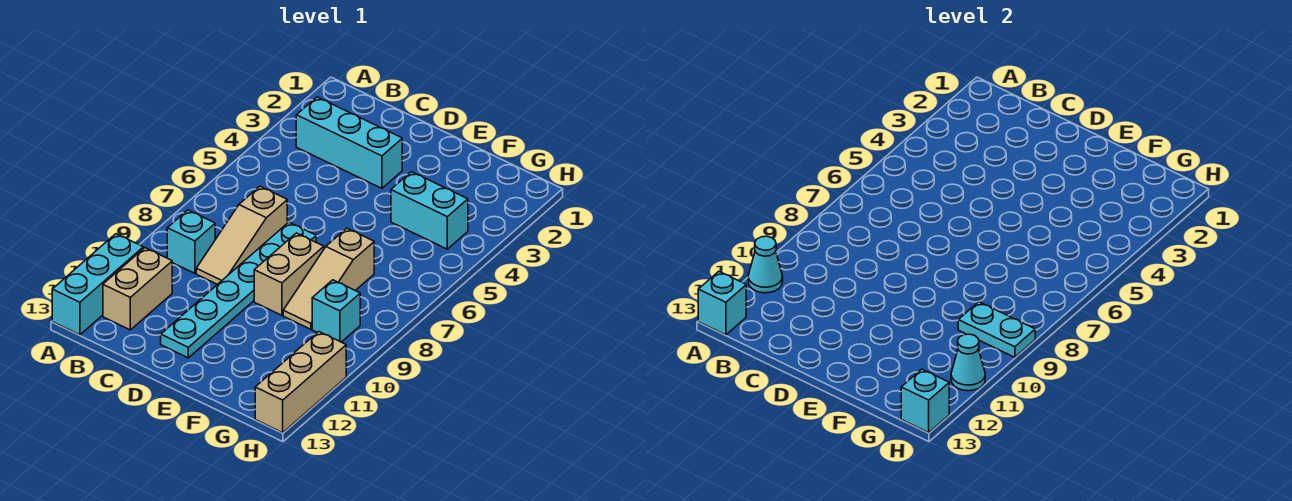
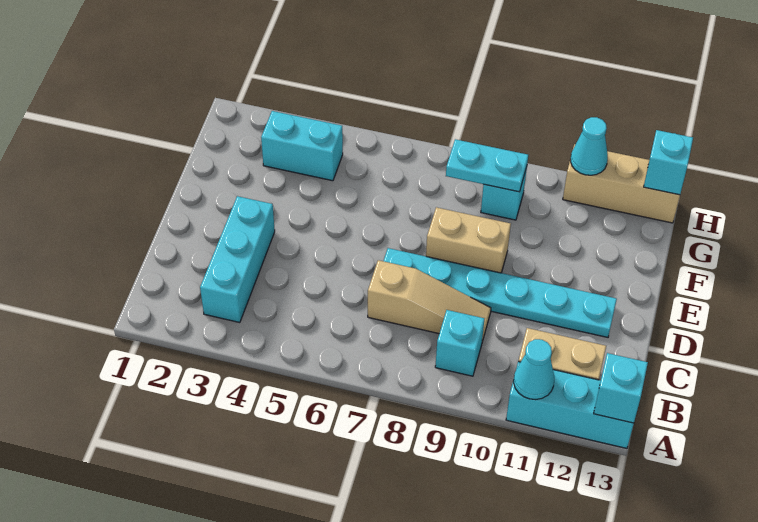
cyan brick F4:G4 level 1 -> cyan brick G3:G4 level 1
tan slope F7:F9 level 1 top 7 -> none
cyan plate G9:H9 level 2 -> cyan plate G8:G9 level 2

